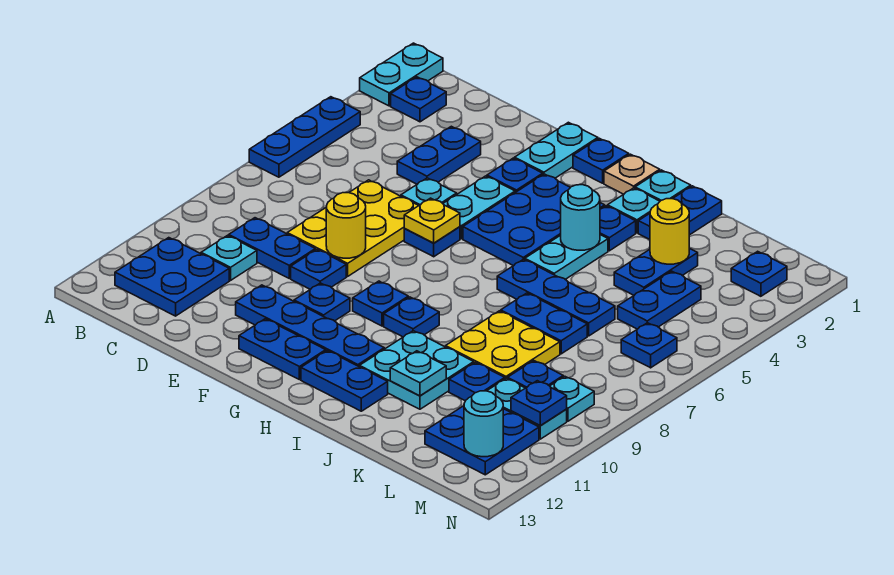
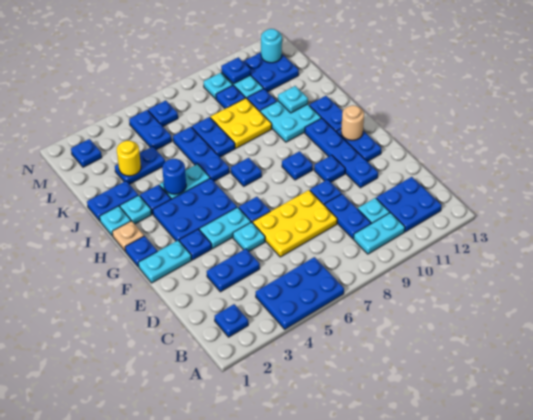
cyan plate A1:A2 level 1 -> cyan plate B9:B10 level 1
blue plate A4:A6 level 1 -> blue plate A4:B6 level 1
yellow round brick E8 level 2 -> none
yellow plate F6 level 2 -> none
none -> tan round brick G12 level 2
blue plate H9 level 1 -> blue plate H7 level 1
cyan round brick I4 level 2 -> blue round brick I4 level 2
blue plate L4:L5 level 1 -> blue plate L5:M5 level 1

